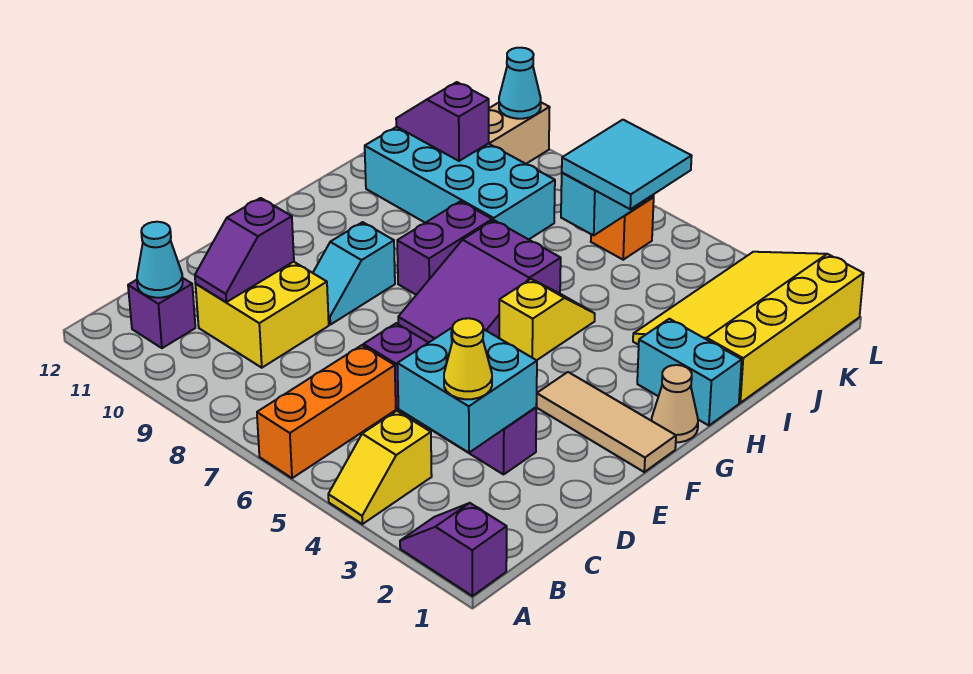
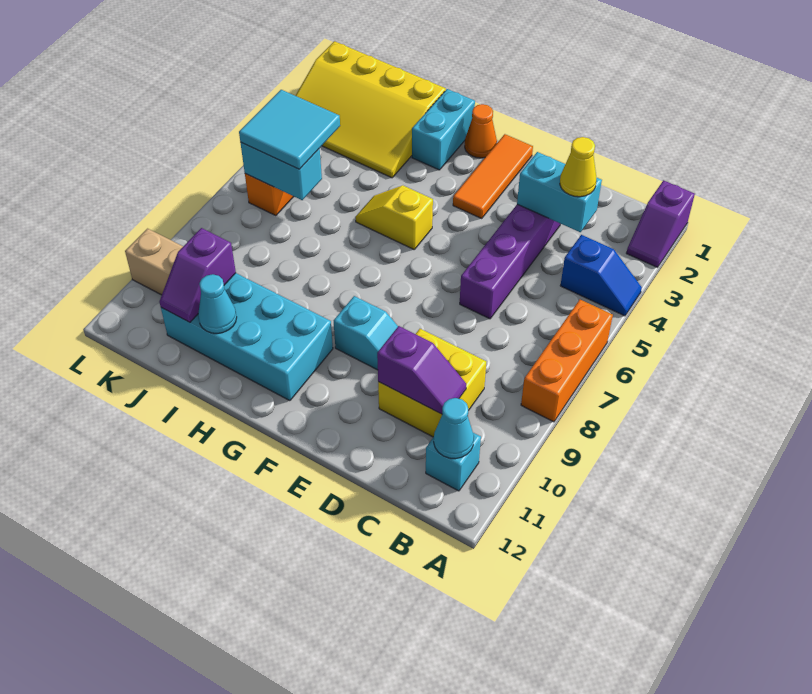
yellow slope A4:B4 level 1 top B -> blue slope A4:B4 level 1 top B
orange brick A6:C6 level 1 -> orange brick A6:A8 level 1
purple brick B11 level 1 -> cyan brick B11 level 1
cyan brick C3:D4 level 2 -> cyan brick C3:D3 level 2
tan tile F1:F3 level 1 -> orange tile F1:F3 level 1
purple slope F6:H7 level 1 top H -> none
tan cone G1 level 1 -> orange cone G1 level 1
purple brick G8:H8 level 1 -> none
cyan brick I8:J11 level 1 -> cyan brick G10:J11 level 1
cyan cone L10 level 2 -> cyan cone I11 level 2

